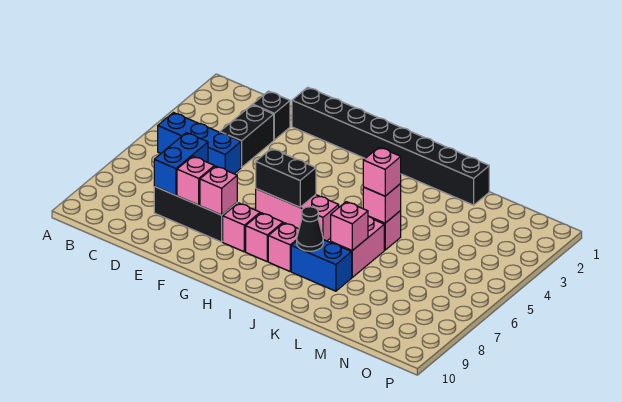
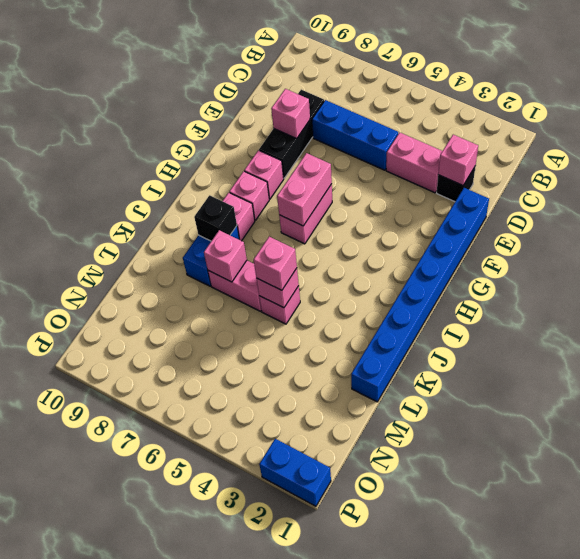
blue brick B5:D5 level 1 -> blue brick D5:D7 level 1
black brick D3:D4 level 1 -> pink brick D3:D4 level 1
blue brick D7:D8 level 2 -> blue brick P1:P2 level 1
black brick E1:L1 level 1 -> blue brick E1:L1 level 1
pink brick F8 level 2 -> pink brick D2 level 2
pink brick G6:I6 level 1 -> pink brick G6:H6 level 1
black brick G6:H6 level 2 -> pink brick G6:H6 level 2
black cone J8 level 2 -> black brick J8 level 2

